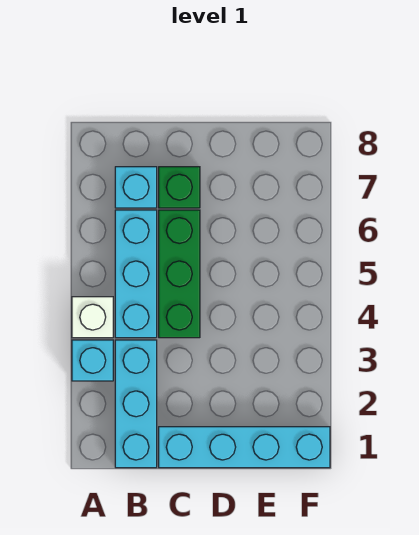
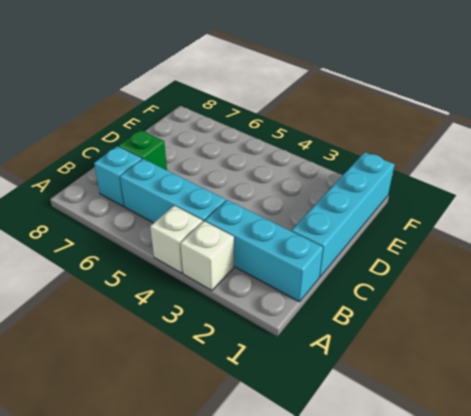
cyan brick A3 level 1 -> white brick A3 level 1
green brick C4:C6 level 1 -> none

